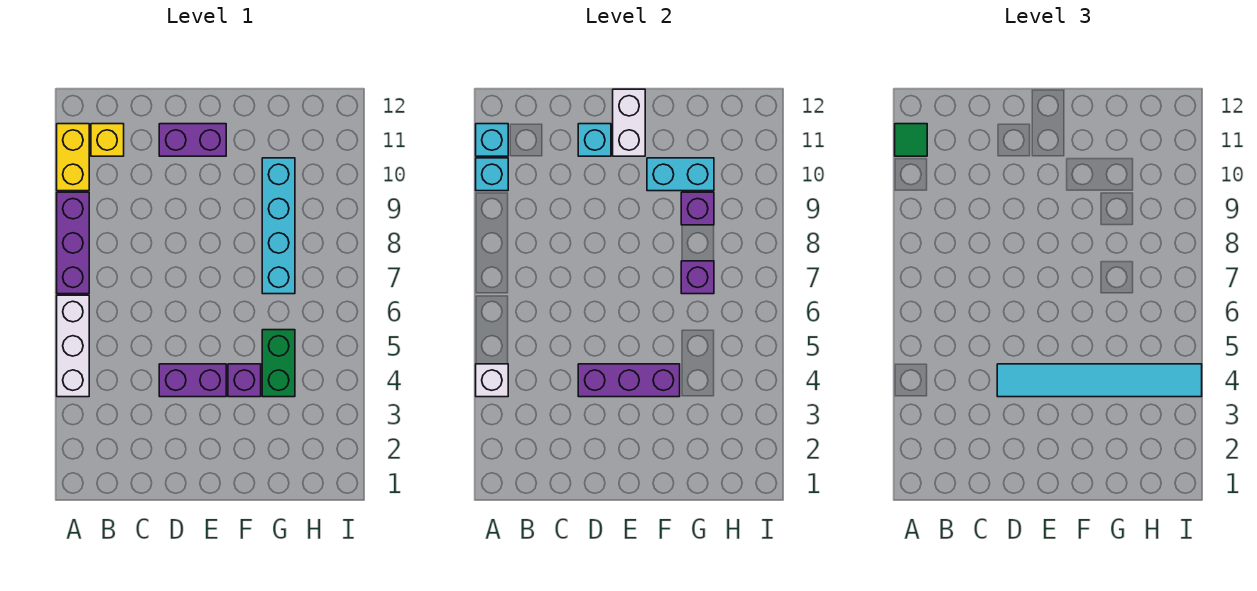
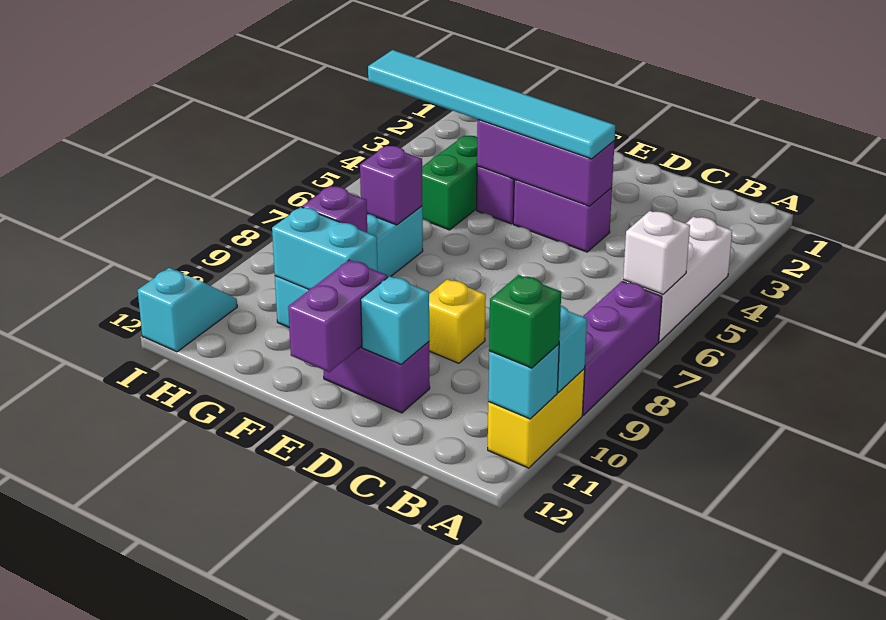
white brick A4 level 2 -> white brick A6 level 2
green tile A11 level 3 -> green brick A11 level 3
yellow brick B11 level 1 -> yellow brick D9 level 1
white brick E11:E12 level 2 -> purple brick E11:E12 level 2
none -> cyan slope I11:I12 level 1 top 12

